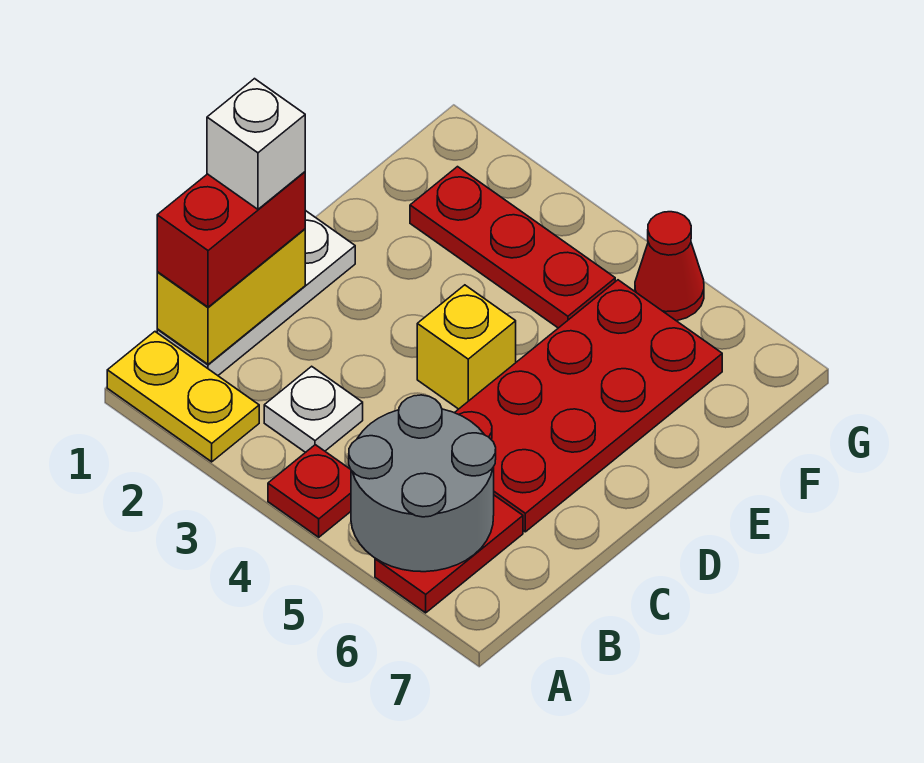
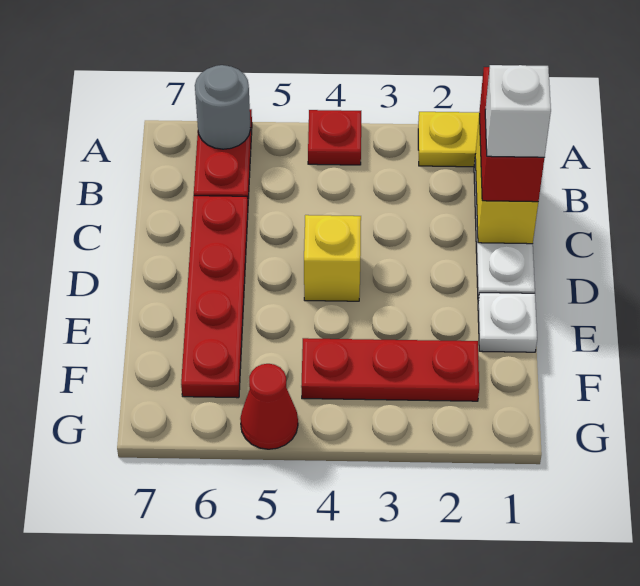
grey round brick A5:B6 level 2 -> grey round brick A6 level 2
white plate B3 level 1 -> white plate E1 level 1
red plate C5:F6 level 1 -> red plate C6:F6 level 1

